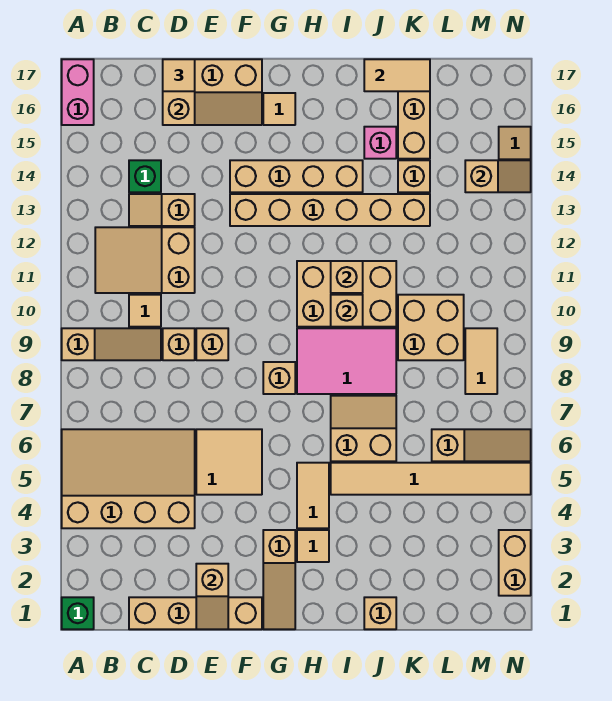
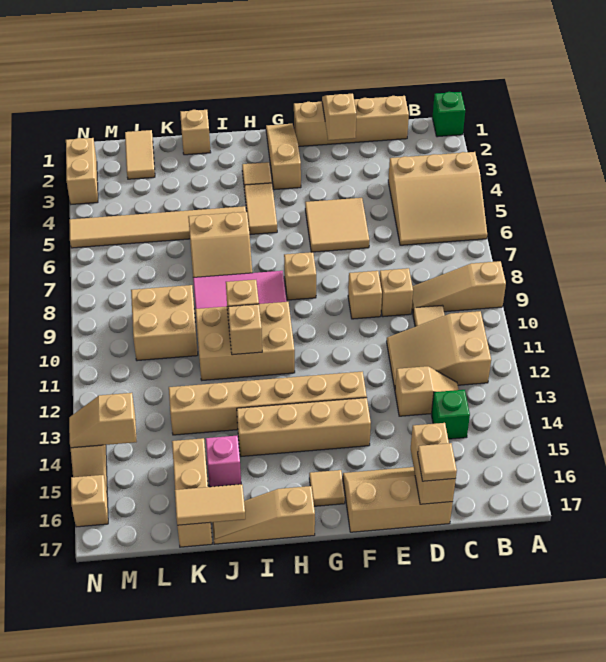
tan slope A4:D6 level 1 top 4 -> tan slope A4:C6 level 1 top 4
pink brick A16:A17 level 1 -> none
tan slope B11:D12 level 1 top D -> tan slope B11:D12 level 1 top B
tan brick K14 level 1 -> tan brick N16 level 1
tan slope L6:N6 level 1 top L -> tan slope H17:J17 level 1 top H
tan tile M8:M9 level 1 -> tan tile L1:L2 level 1

